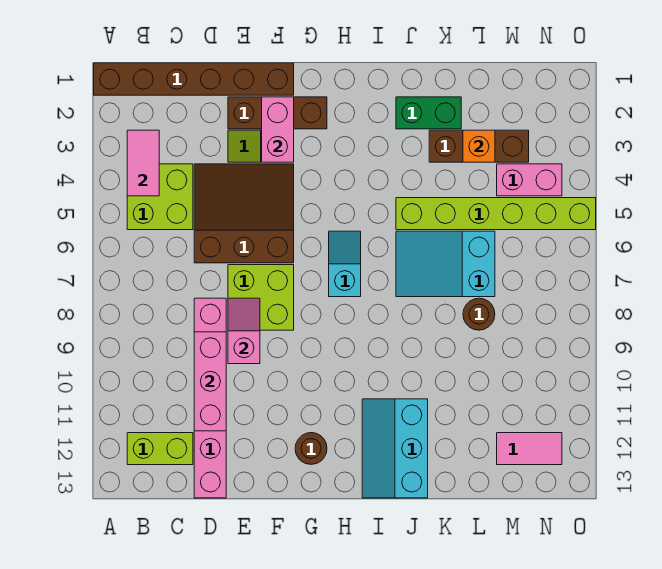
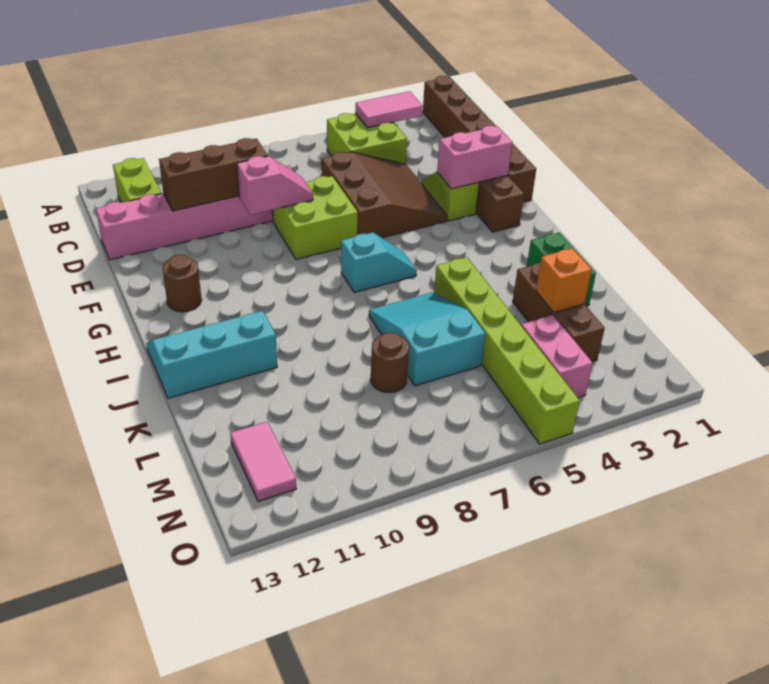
pink brick D9:D11 level 2 -> brown brick D9:D11 level 2

